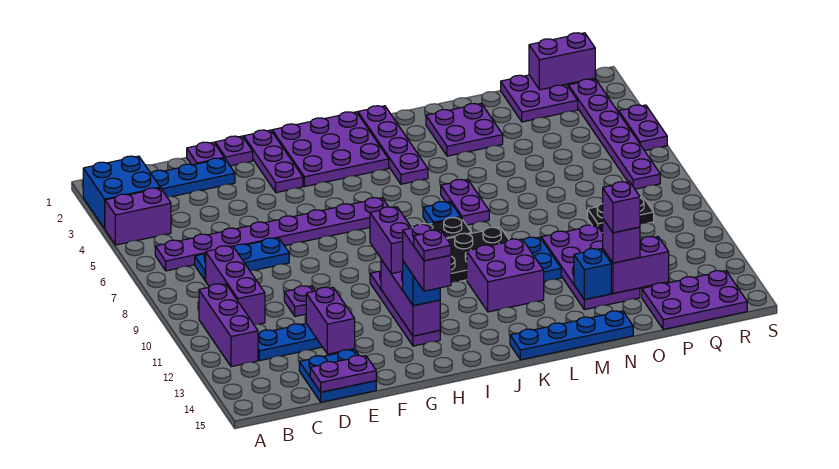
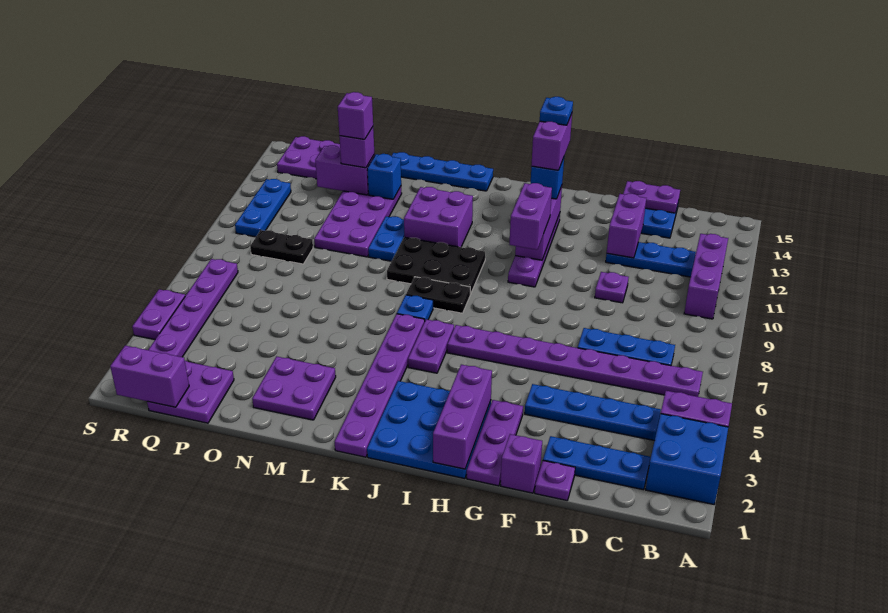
none -> blue plate C4:F4 level 1
purple brick C8:C10 level 1 -> purple brick H1:H3 level 2
purple plate F1 level 1 -> purple brick F1 level 1
purple plate H1:J3 level 1 -> blue plate H1:J3 level 1
purple plate H14 level 5 -> blue plate H14 level 5
purple plate K1:K4 level 1 -> purple plate K1:K6 level 1
purple plate L6:L7 level 1 -> purple plate J5:J6 level 1
none -> blue plate R10:R12 level 1

